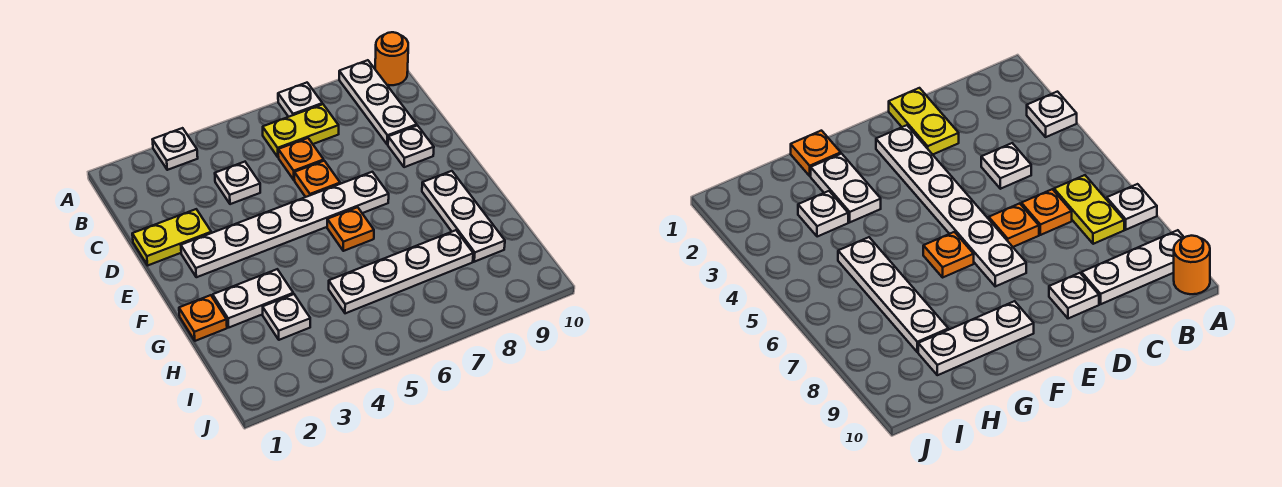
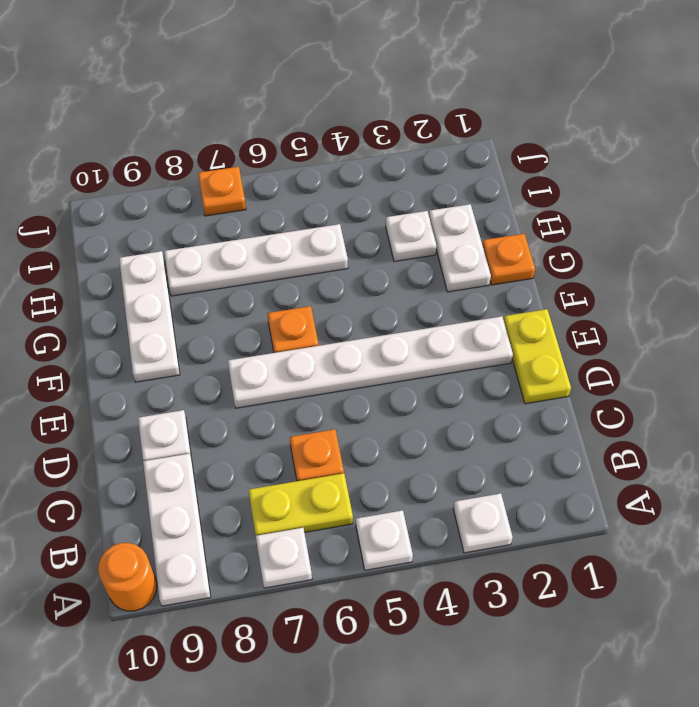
white plate C4 level 1 -> white plate A5 level 1
yellow plate D1:D2 level 1 -> yellow plate D1:E1 level 1
orange plate D6 level 1 -> orange plate J7 level 1
white plate G2:G3 level 1 -> white plate G2:H2 level 1

